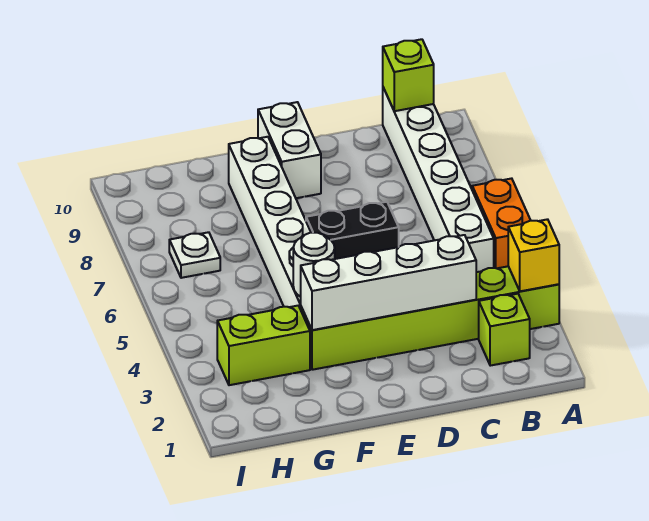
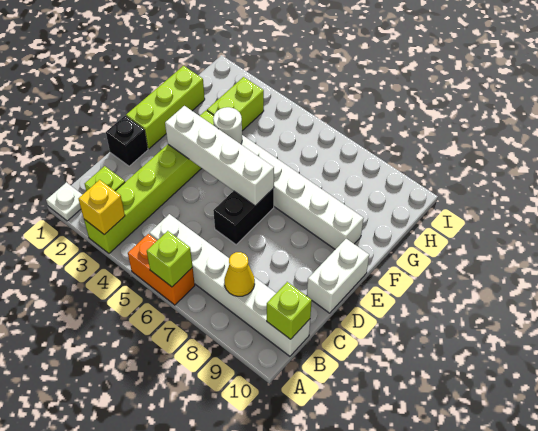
none -> lime brick A6 level 2
none -> yellow cone B8 level 2
white brick C3:F3 level 2 -> white brick E3:E6 level 2
none -> black brick D1 level 1
none -> lime brick E1:G1 level 1
white brick E9:E10 level 1 -> white brick D10:E10 level 1
white plate H7 level 1 -> white plate A1 level 1

